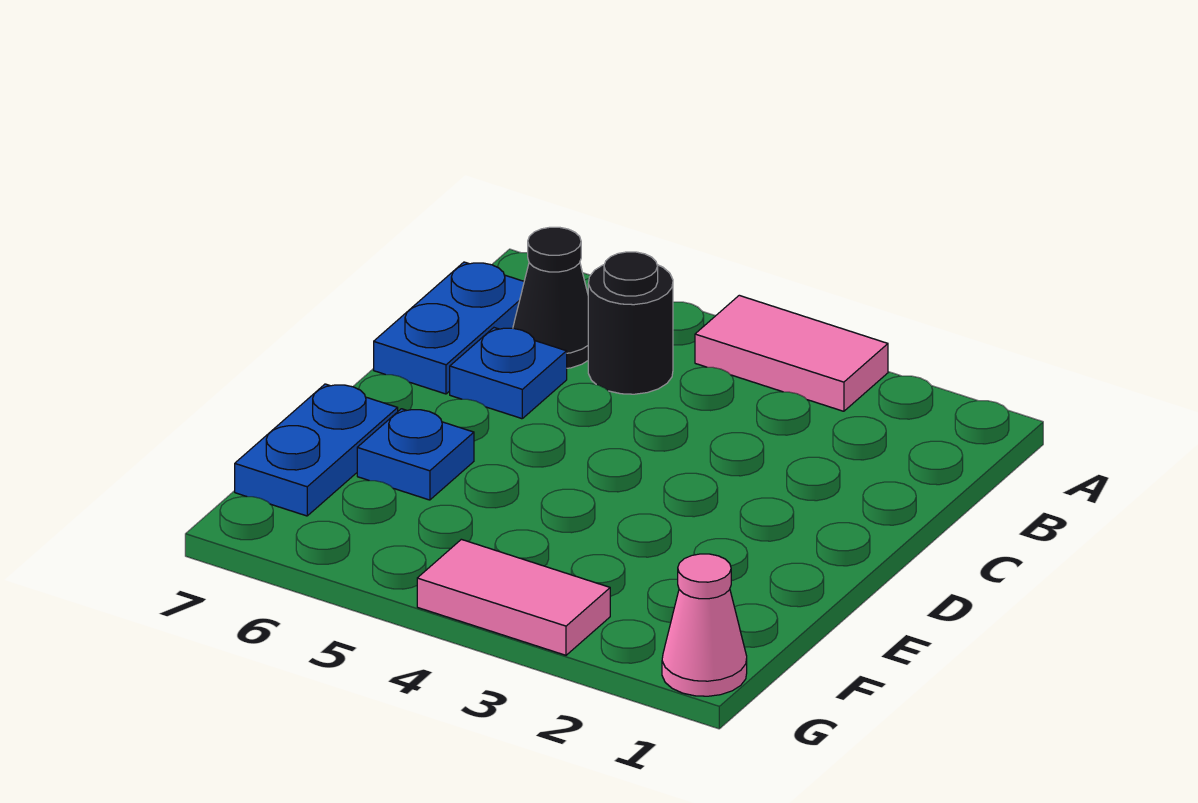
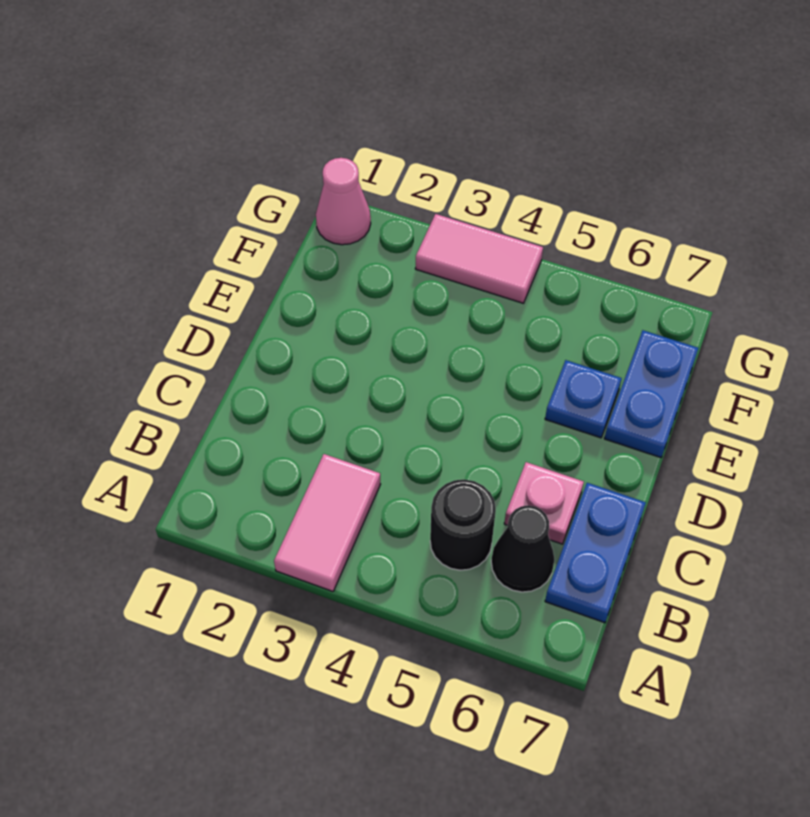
pink tile A3:A4 level 1 -> pink tile A3:B3 level 1
blue plate C6 level 1 -> pink plate C6 level 1

